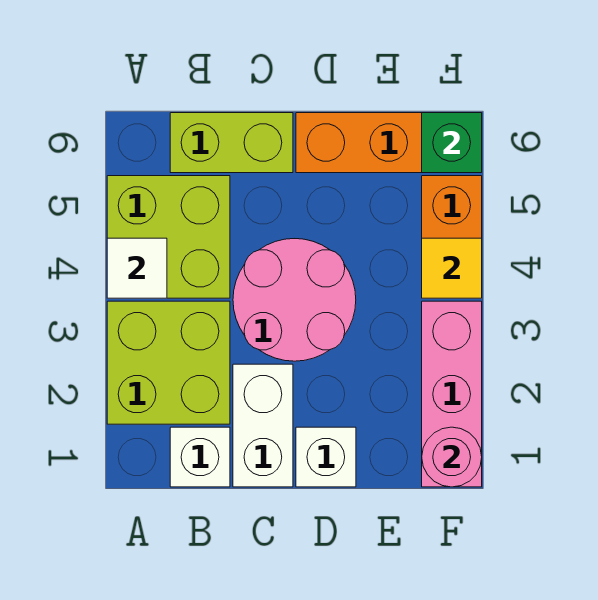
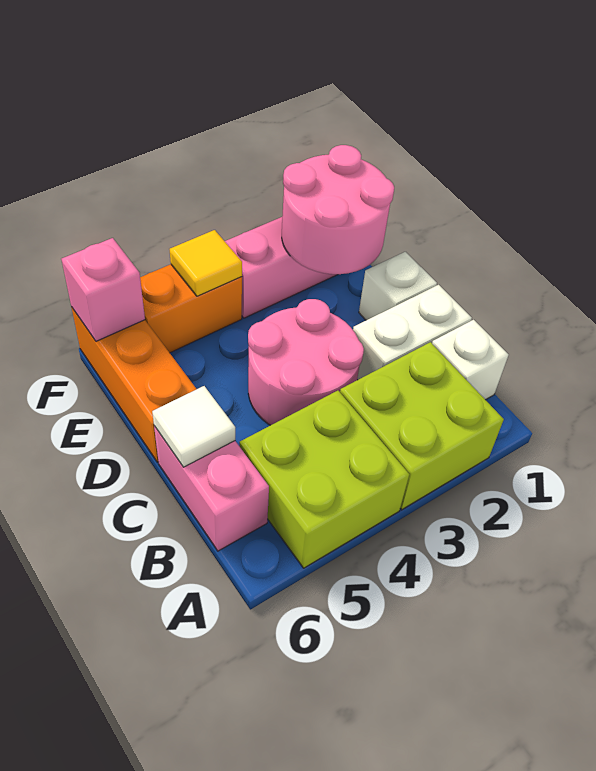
white tile A4 level 2 -> white tile C6 level 2
lime brick B6:C6 level 1 -> pink brick B6:C6 level 1
pink round brick F1 level 2 -> pink round brick E1:F2 level 2
green brick F6 level 2 -> pink brick F6 level 2

